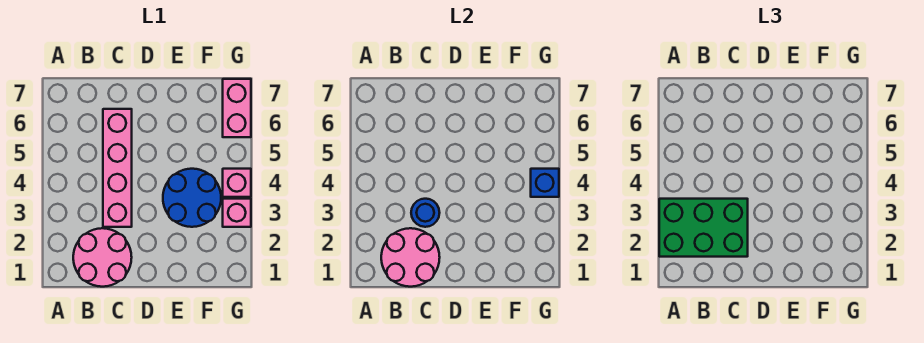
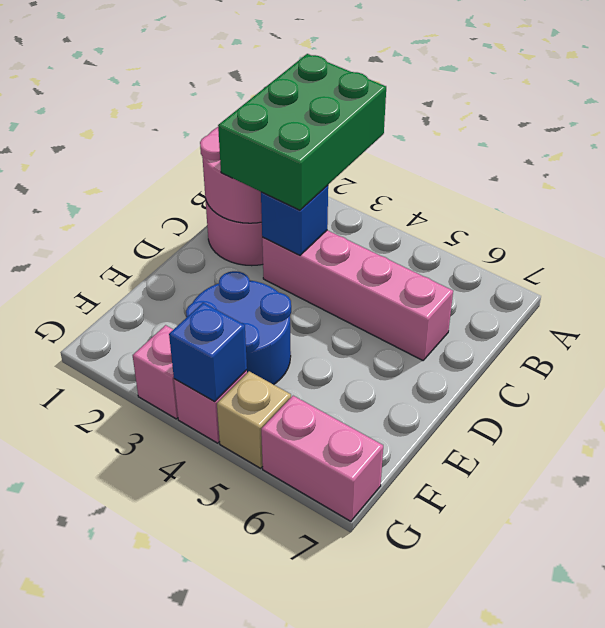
blue round brick C3 level 2 -> blue brick C3 level 2
none -> tan brick G5 level 1

